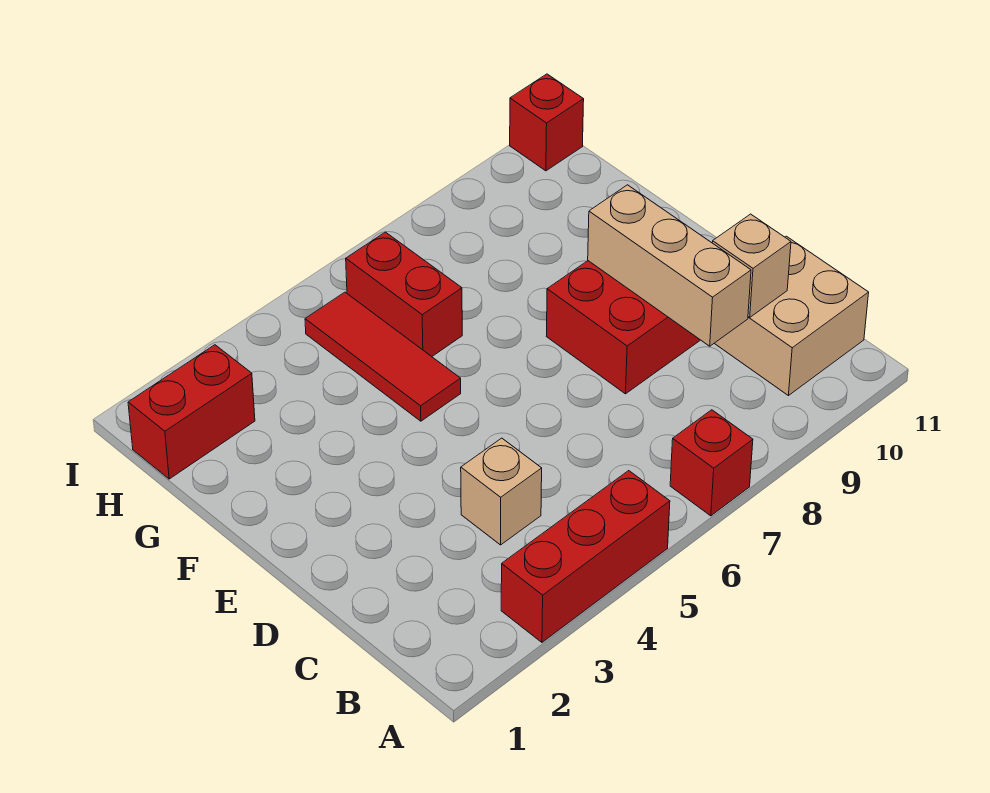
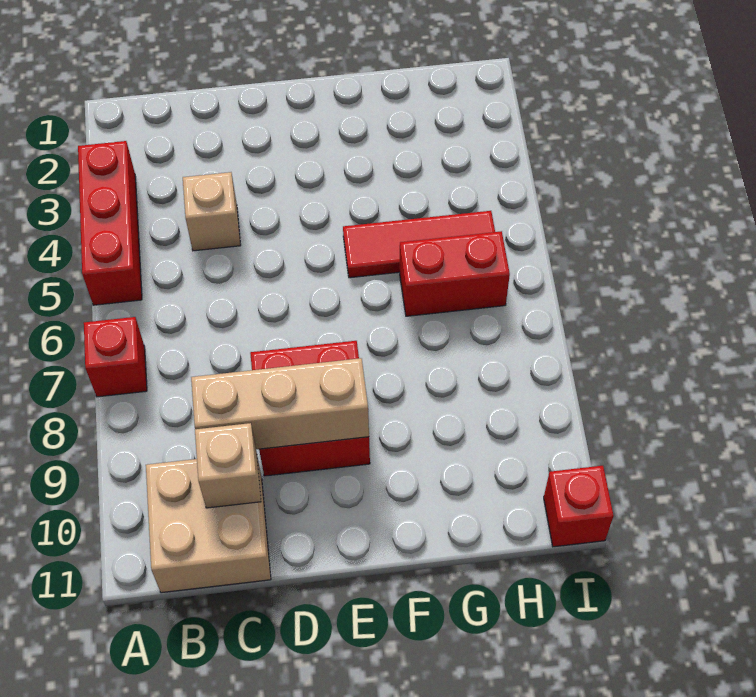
red brick H1:H2 level 1 -> none

